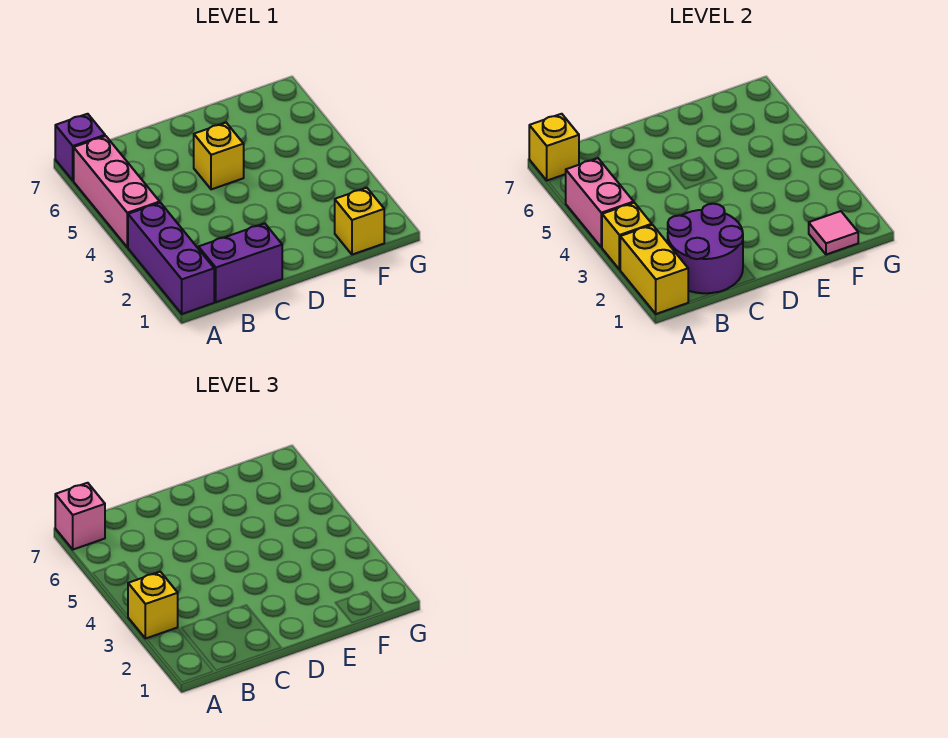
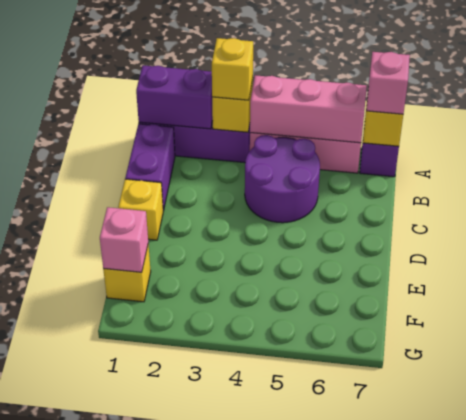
yellow brick A1:A2 level 2 -> purple brick A1:A2 level 2
pink brick A4:A5 level 2 -> pink brick A4:A6 level 2
purple round brick B1:C2 level 2 -> purple round brick B4:C5 level 1
yellow brick D5 level 1 -> yellow brick D1 level 1
pink tile F1 level 2 -> pink brick F1 level 2

